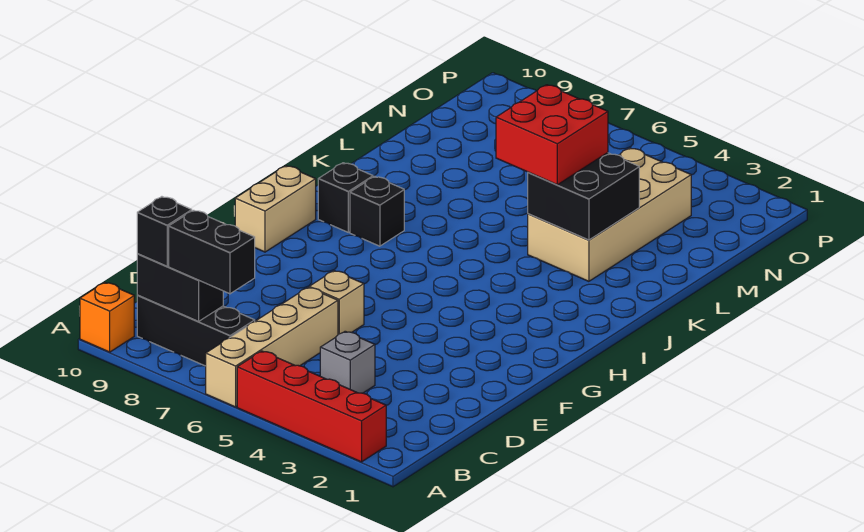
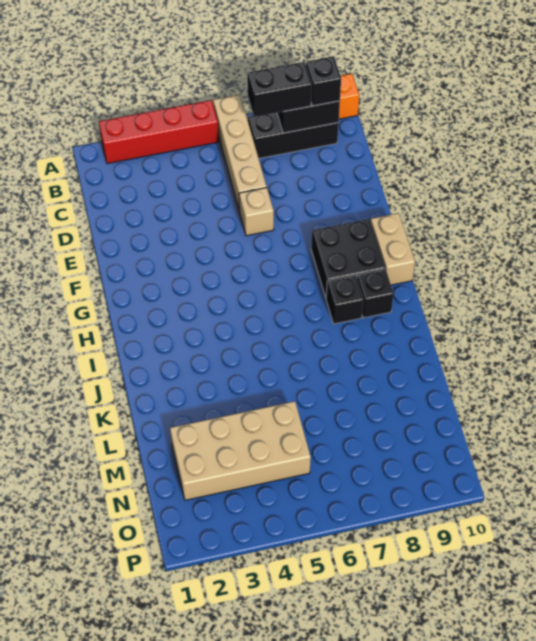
grey brick C4 level 1 -> none
tan brick K3:N4 level 1 -> tan brick M2:N5 level 1
black brick K3:L4 level 2 -> black brick G8:H9 level 1
red brick K4:L5 level 3 -> none

